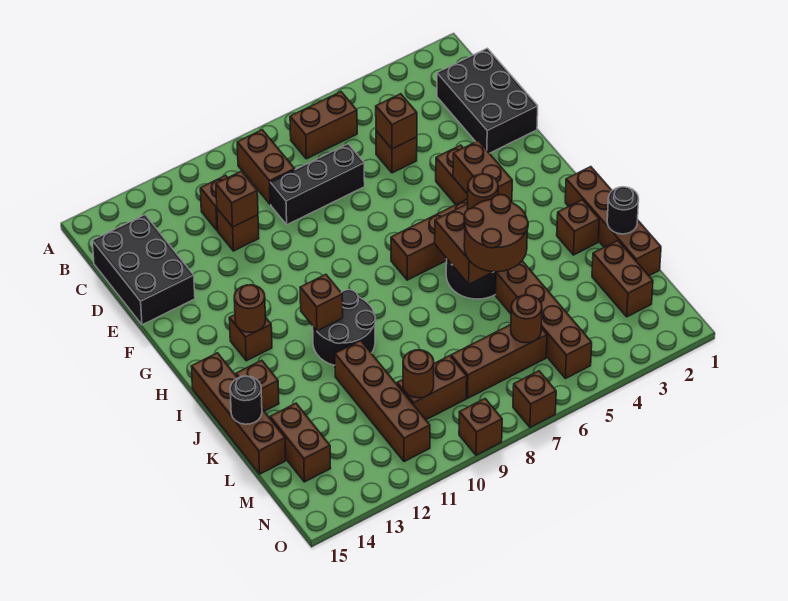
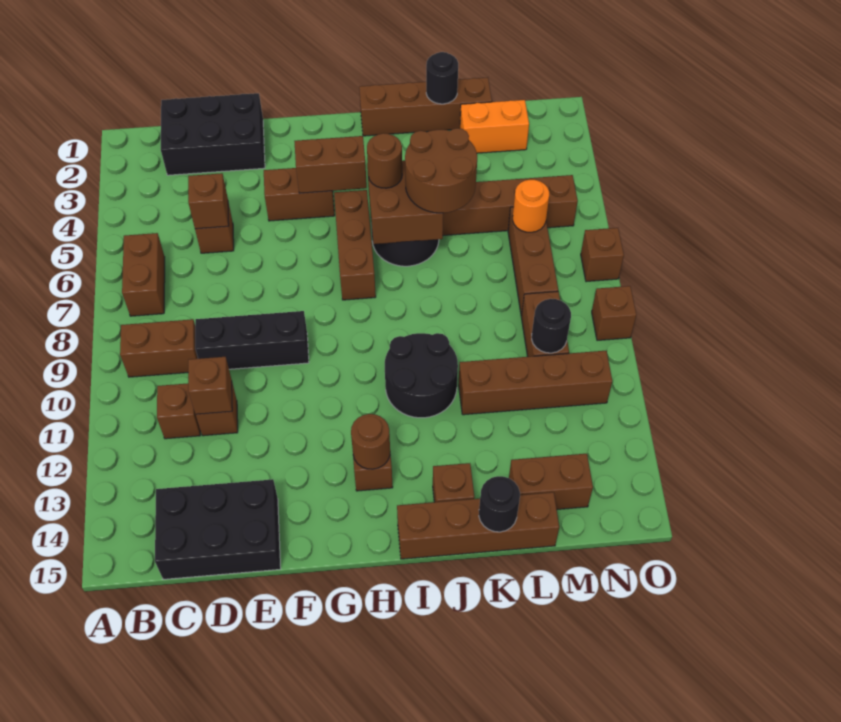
black brick D7:D9 level 1 -> black brick D9:F9 level 1
brown brick I11 level 2 -> none
brown brick J2 level 1 -> none
brown brick L2:M2 level 1 -> orange brick L2:M2 level 1
brown round brick M6 level 2 -> orange round brick M6 level 2
brown round brick M10 level 2 -> black round brick M10 level 2

